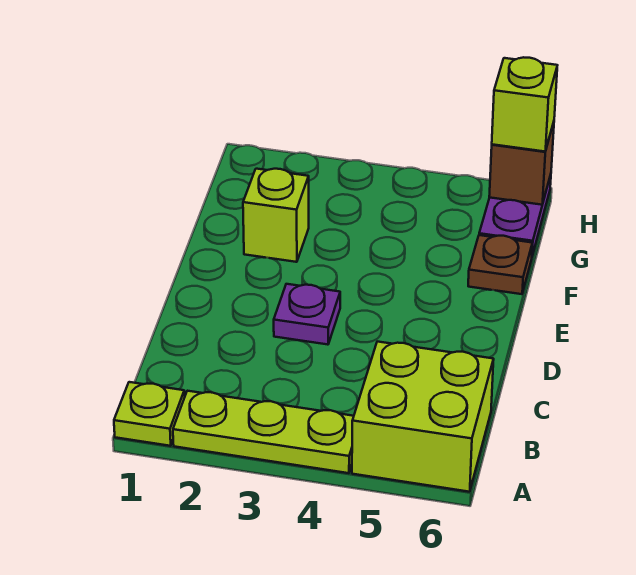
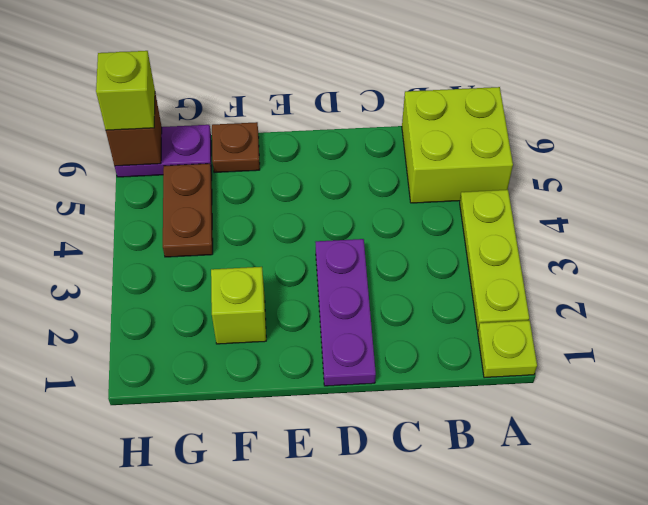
purple plate D3 level 1 -> purple plate D1:D3 level 1
none -> brown plate G4:G5 level 1

